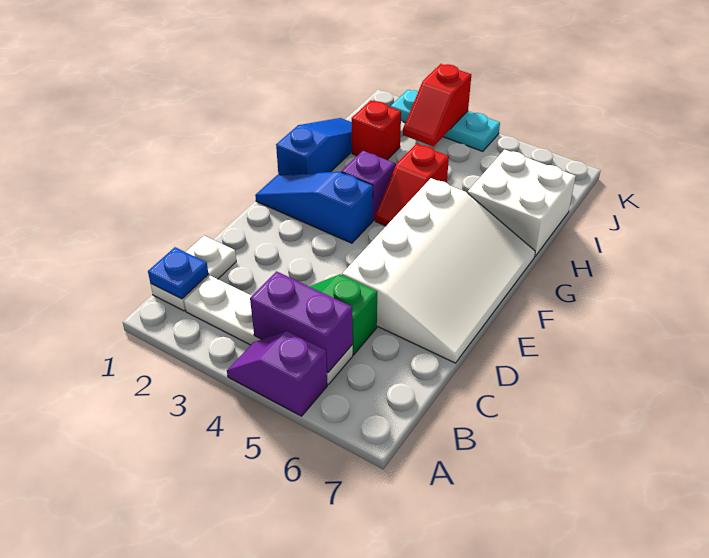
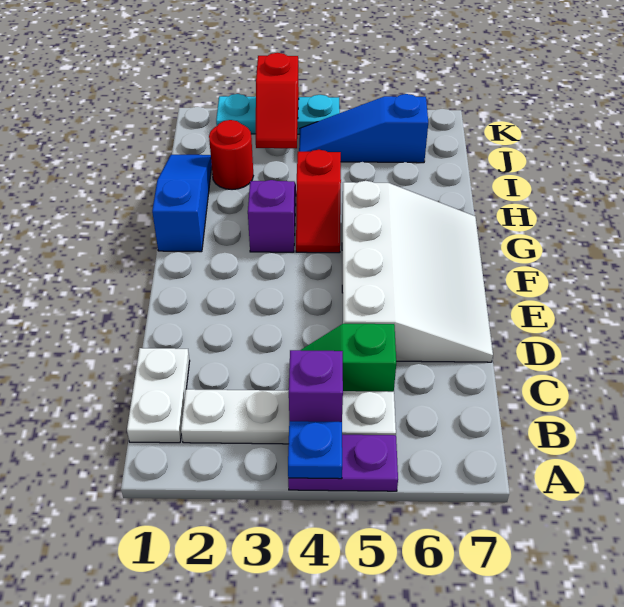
purple slope A4:A5 level 1 top 5 -> purple plate A4:A5 level 1
blue plate B1 level 2 -> blue plate A4 level 2
purple brick B4:B5 level 2 -> purple brick B4 level 2
blue slope F1:F3 level 1 top 3 -> blue slope J4:J6 level 1 top 6
white brick H6:I7 level 1 -> none
red brick I2 level 1 -> red round brick I2 level 1

